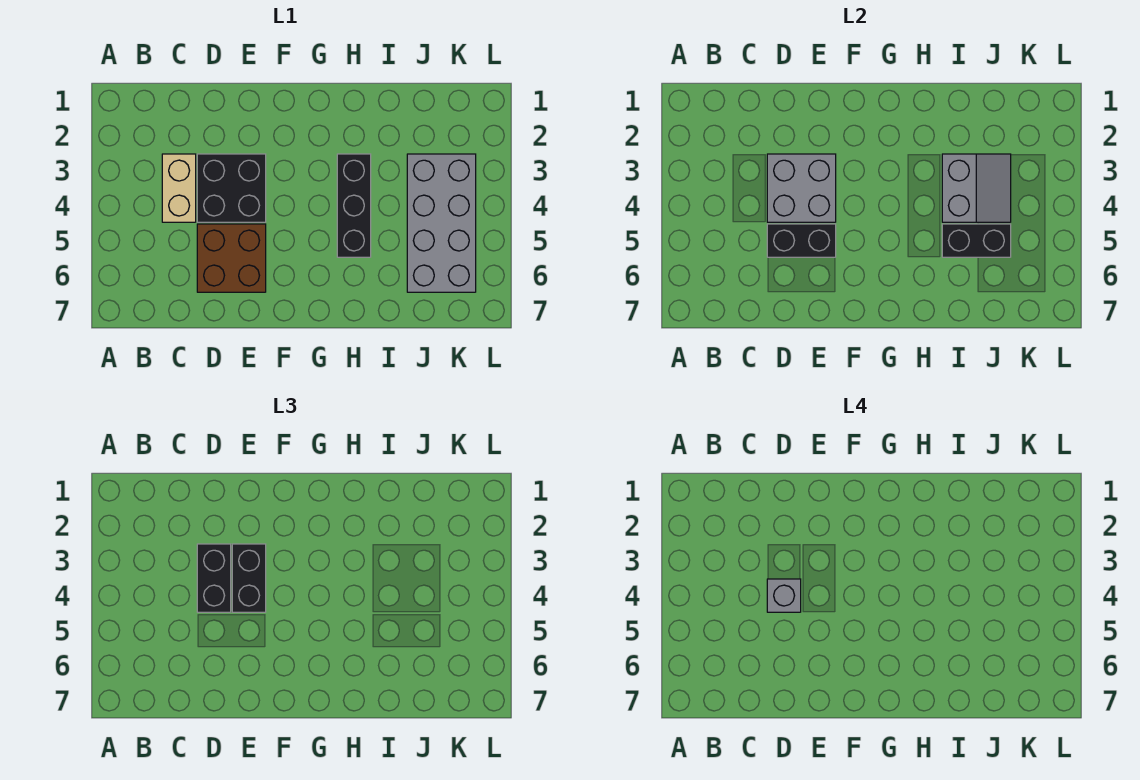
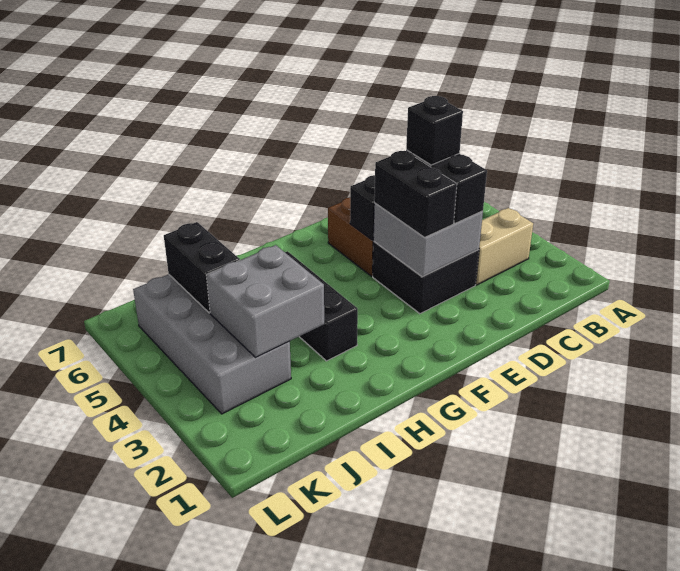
tan brick C3:C4 level 1 -> tan brick B3:C3 level 1
grey brick D4 level 4 -> black brick D4 level 4
grey slope I3:J4 level 2 top I -> grey brick I3:J4 level 2
black brick I5:J5 level 2 -> black brick J5:J6 level 2

